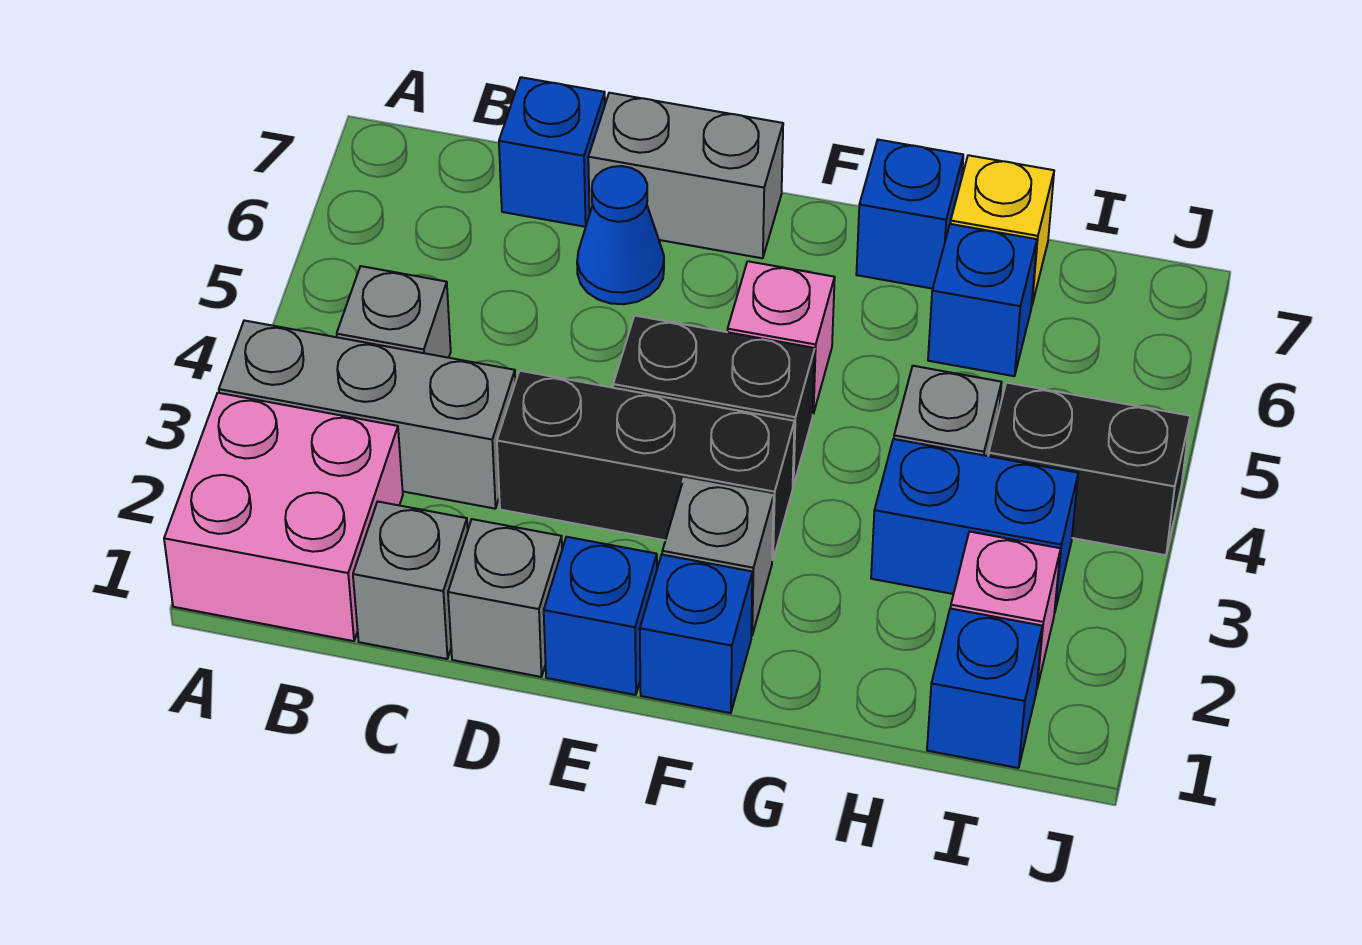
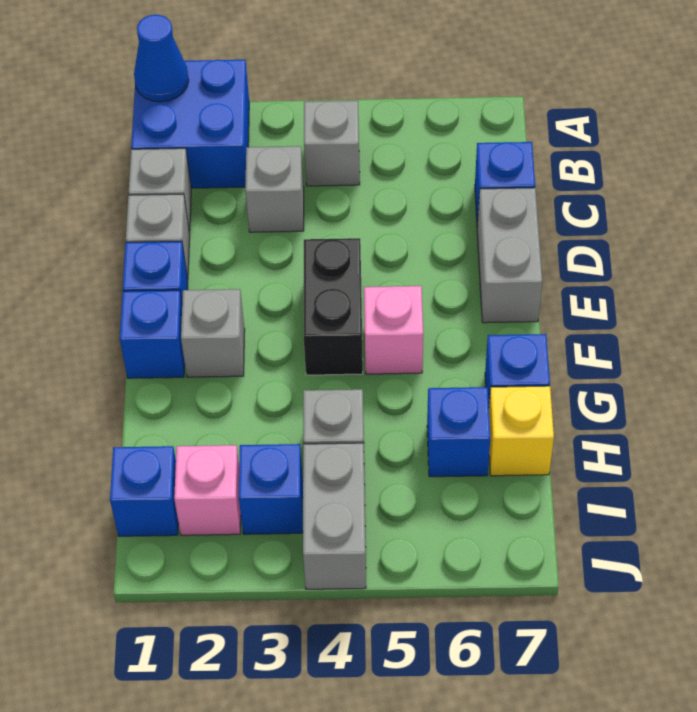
pink brick A1:B2 level 1 -> blue brick A1:B2 level 1
grey brick A3:C3 level 1 -> grey brick C3 level 1
black brick D3:F3 level 1 -> none
blue cone D6 level 1 -> blue cone A1 level 2
blue brick H3:I3 level 1 -> blue brick I3 level 1
black brick I4:J4 level 1 -> grey brick I4:J4 level 1

